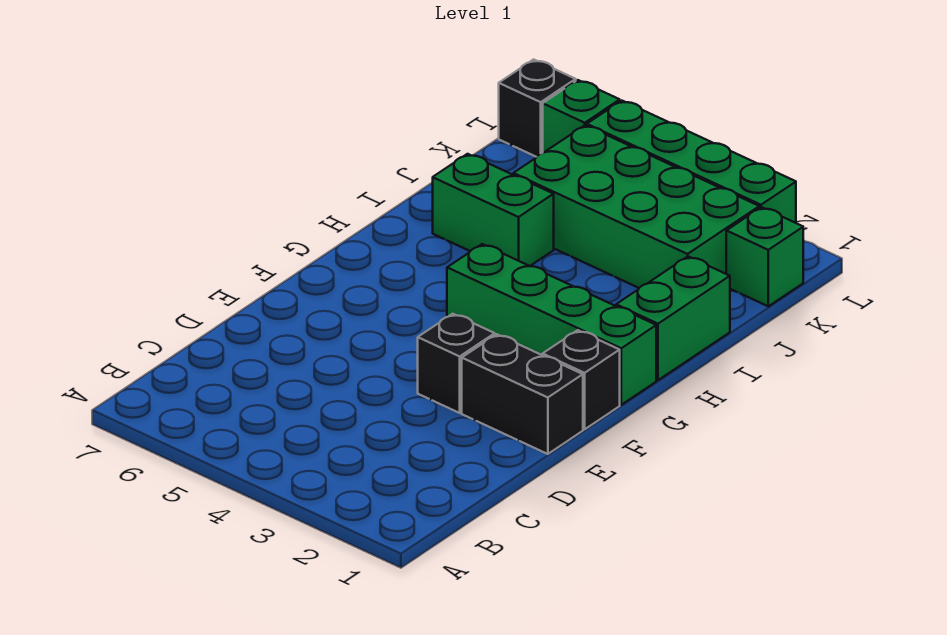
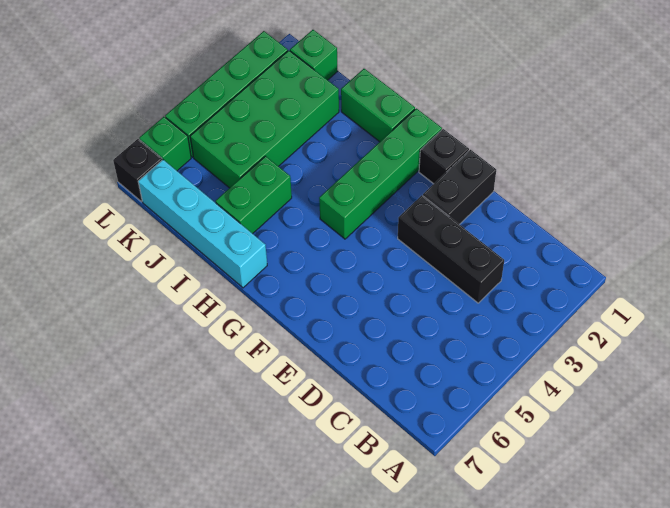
black brick E3 level 1 -> black brick C3:E3 level 1
none -> cyan brick H7:K7 level 1

